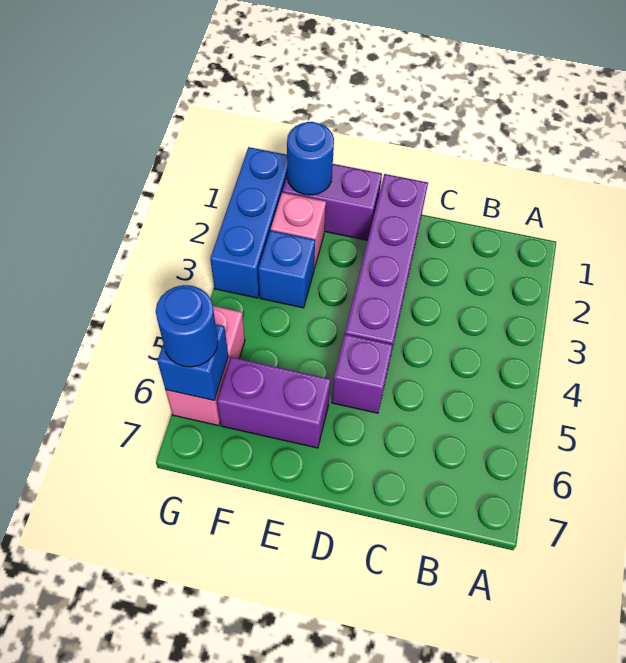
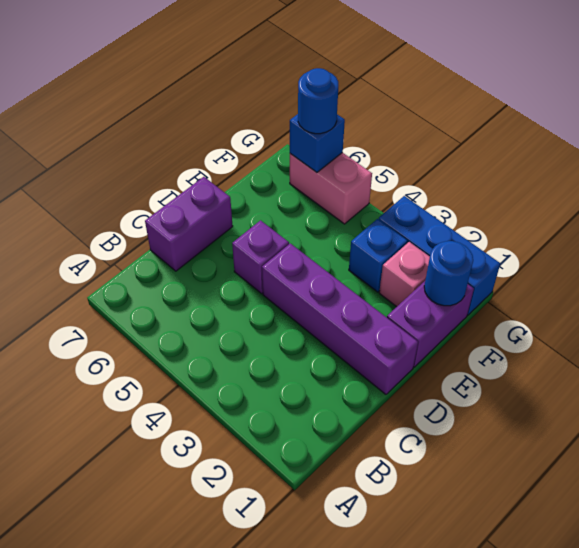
purple brick E6:F6 level 1 -> purple brick C7:D7 level 1

